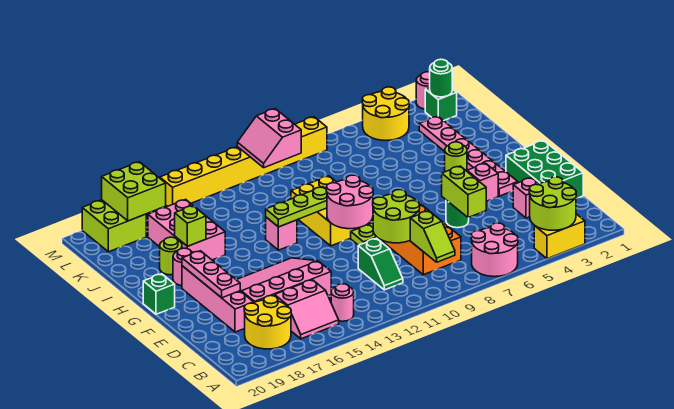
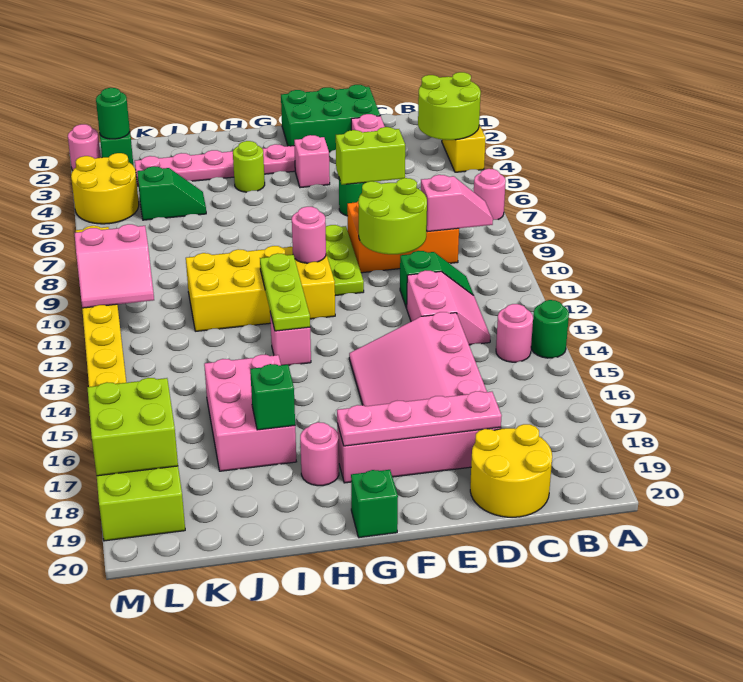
pink round brick A6:B7 level 1 -> pink round brick A7 level 1
none -> green round brick A14 level 1
lime slope B9:C9 level 2 top C -> pink slope B9:C9 level 2 top C
pink slope B15:C16 level 1 top C -> pink slope C12:D13 level 1 top D
yellow round brick B17:C18 level 1 -> yellow round brick C19:D20 level 1
pink plate E18:G18 level 2 -> pink plate D18:G18 level 2
pink round brick F10:G11 level 2 -> pink round brick G10 level 2
yellow brick G10:I11 level 1 -> yellow brick G10:J11 level 1
pink brick I16:K17 level 1 -> pink brick I15:J17 level 1
lime brick I17 level 2 -> green brick I17 level 2
lime round brick I18 level 1 -> none
none -> green slope J5:K5 level 1 top K

